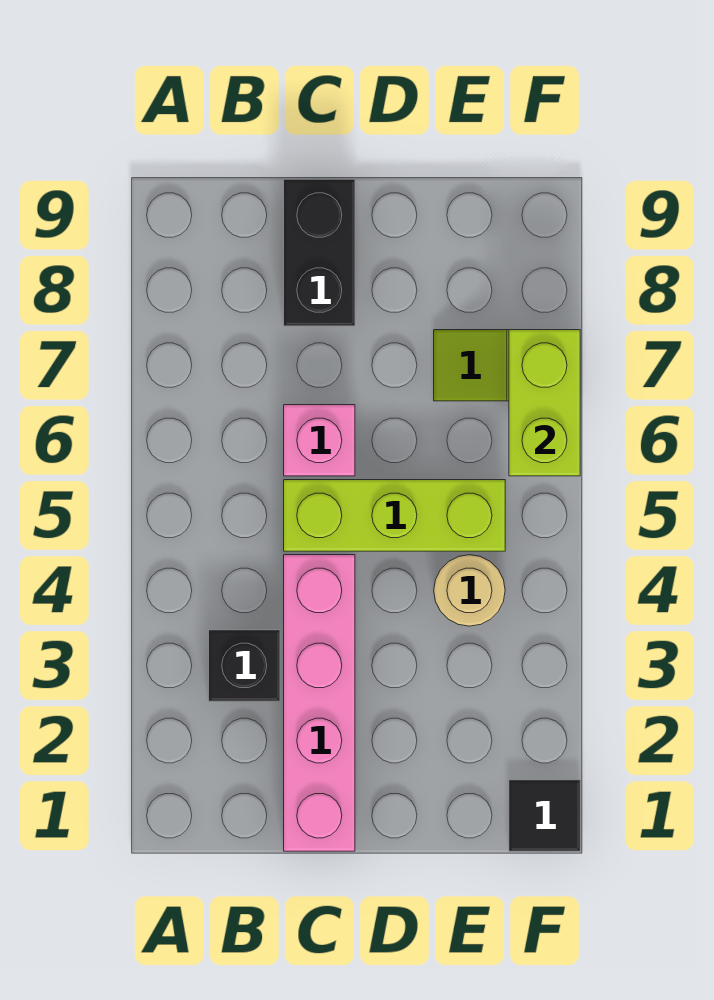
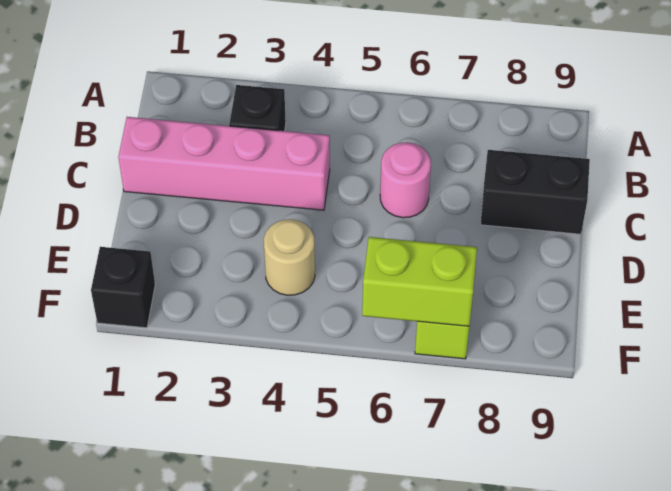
lime brick C5:E5 level 1 -> none
pink brick C6 level 1 -> pink round brick C6 level 1
black tile F1 level 1 -> black brick F1 level 1

